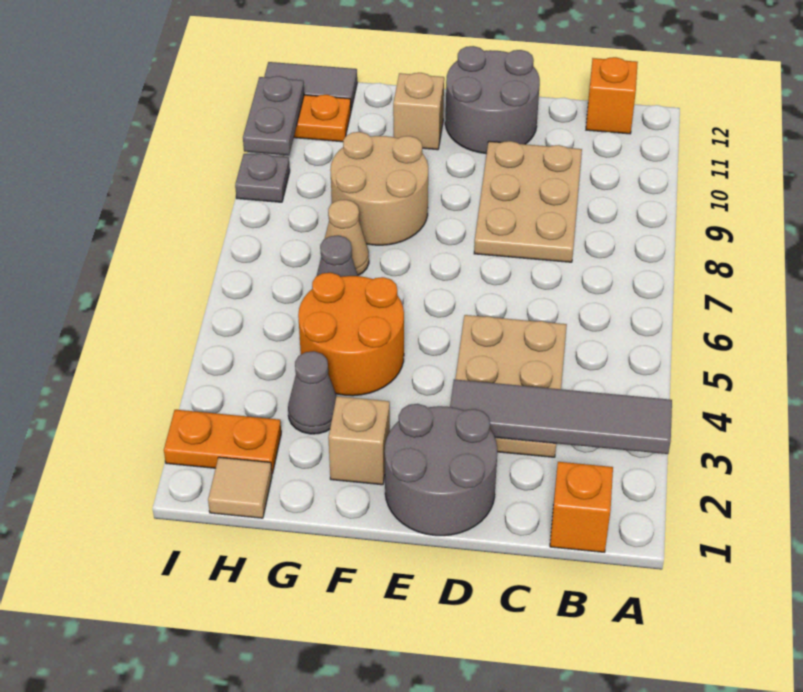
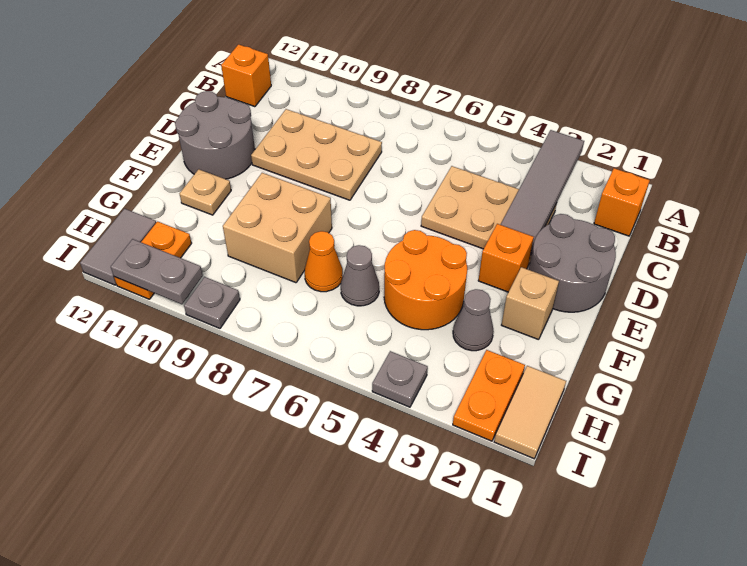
none -> orange brick E3 level 1
tan round brick F8:G9 level 1 -> tan brick F8:G9 level 1
tan brick F11 level 1 -> tan plate F11 level 1
tan cone G7 level 1 -> orange cone G7 level 1
tan tile H1 level 1 -> tan tile H1:I1 level 1
none -> grey plate I4 level 1

